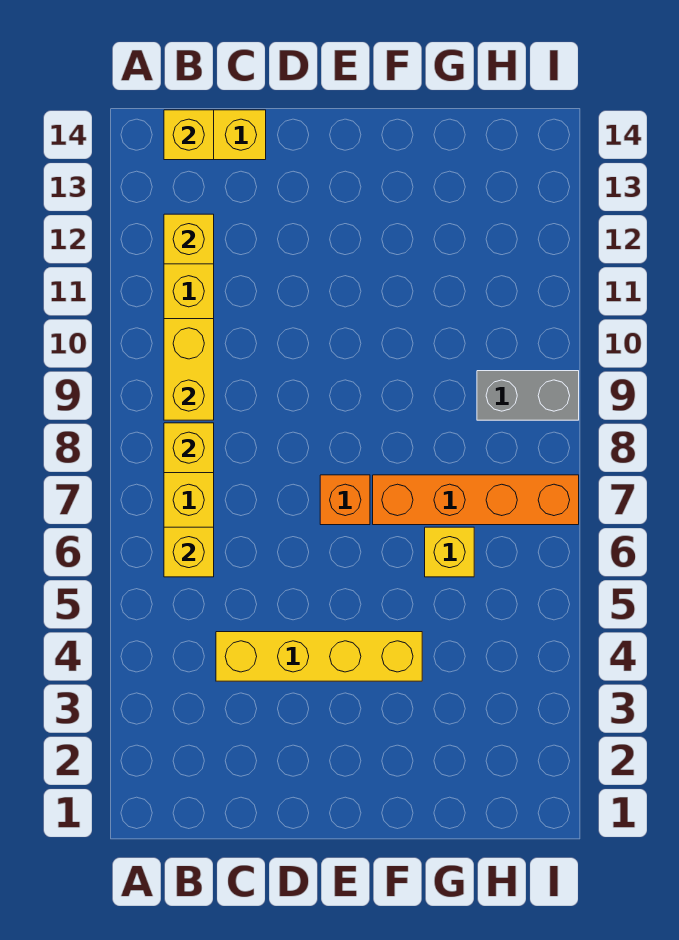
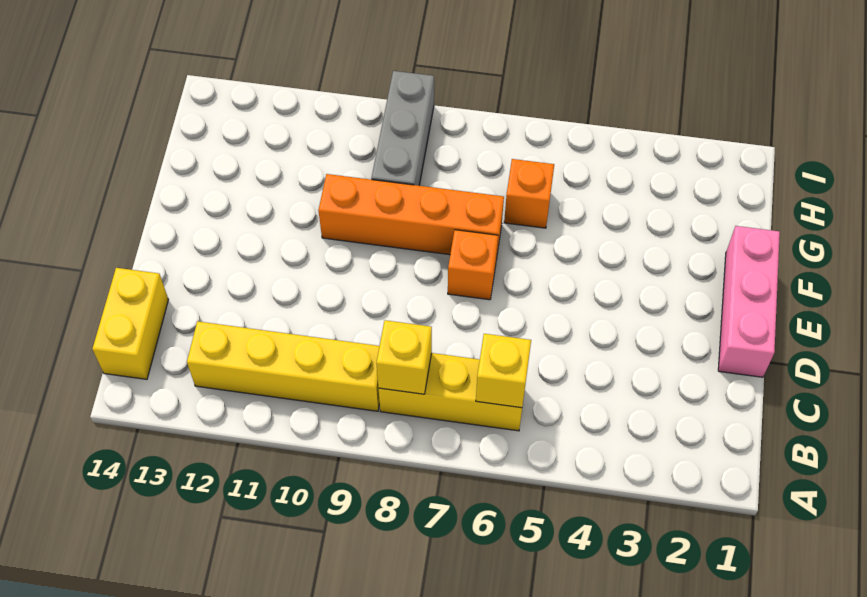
yellow brick B9:B10 level 2 -> none
yellow brick B12 level 2 -> none
yellow brick B14 level 2 -> none
yellow brick C4:F4 level 1 -> none
none -> pink brick D1:F1 level 1
orange brick F7:I7 level 1 -> orange brick F7:F10 level 1
yellow brick G6 level 1 -> orange brick G6 level 1
grey brick H9:I9 level 1 -> grey brick G9:I9 level 1

